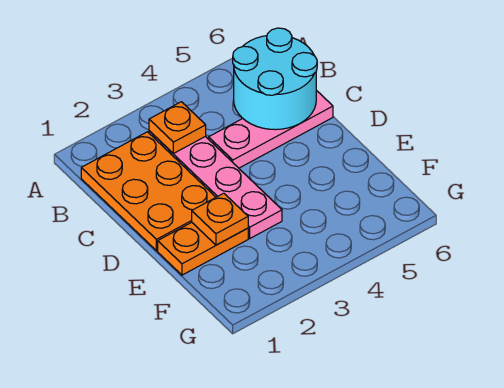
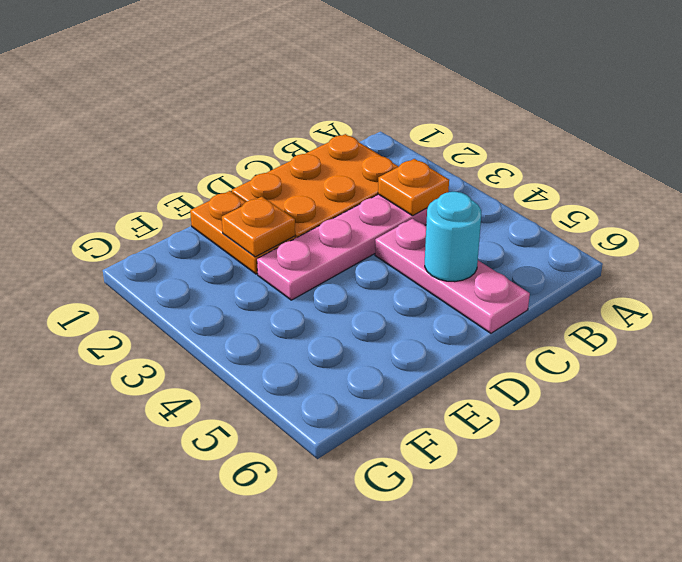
cyan round brick B5:C6 level 2 -> cyan round brick C5 level 2

